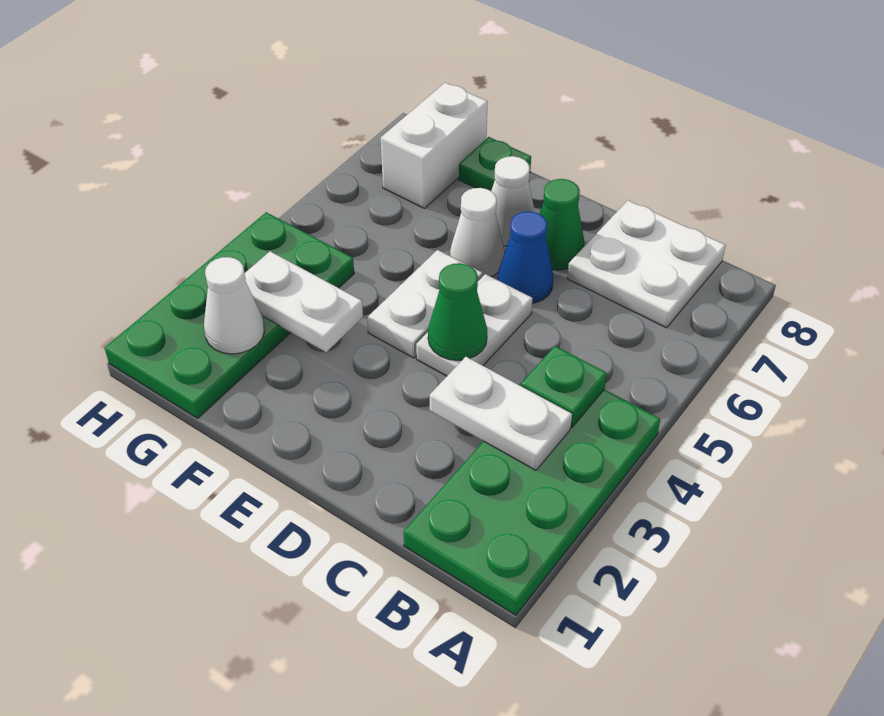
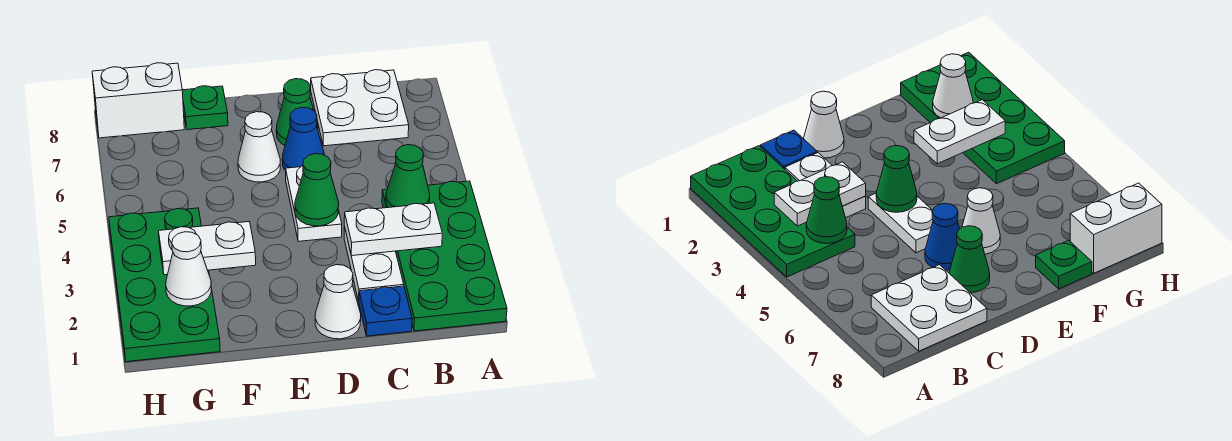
green plate B4 level 2 -> green cone B4 level 2
none -> blue plate C1 level 1
white plate E4:E5 level 1 -> white plate C2:C3 level 1
white cone E7 level 1 -> white cone D1 level 1
white brick G7:G8 level 1 -> white brick G8:H8 level 1

